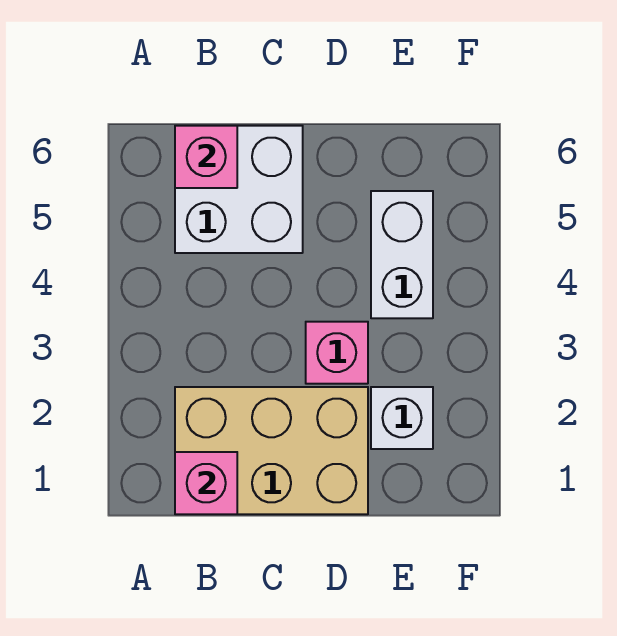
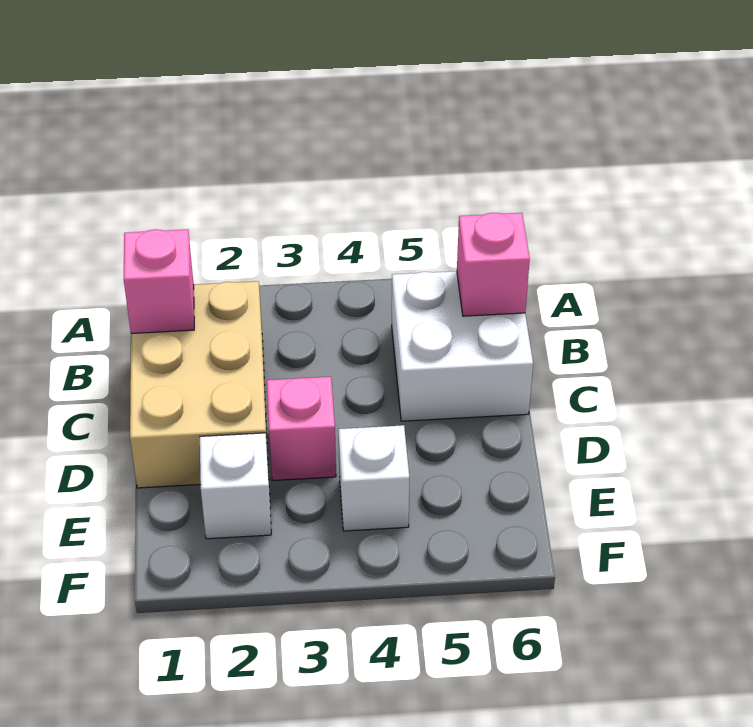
white brick E4:E5 level 1 -> white brick E4 level 1

